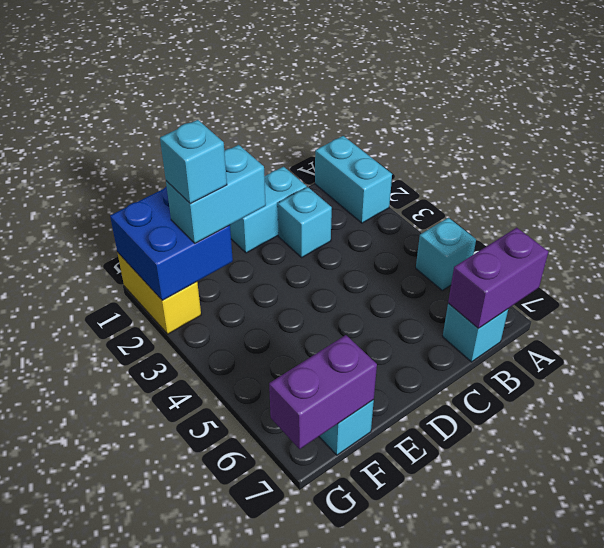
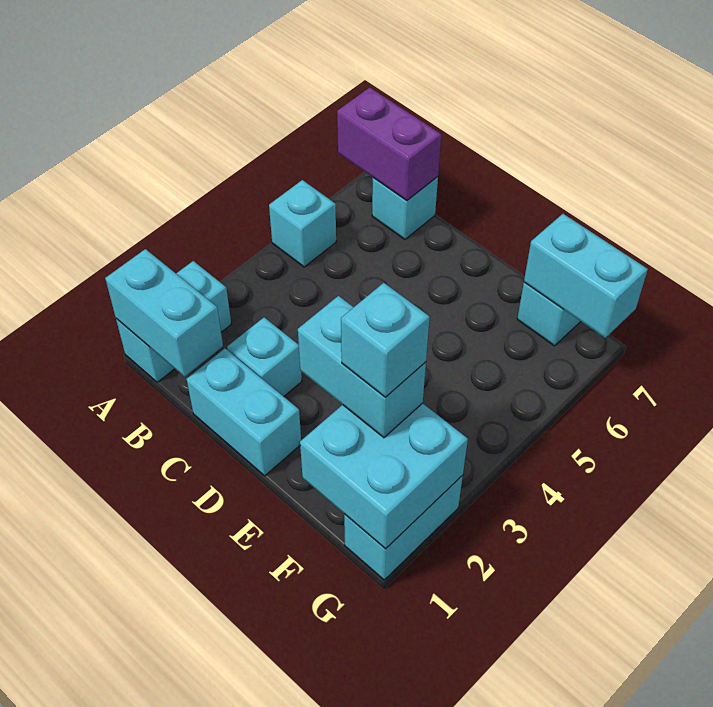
none -> cyan brick A1:B1 level 2
blue brick F1:G2 level 2 -> cyan brick F1:G2 level 2
purple brick F7:G7 level 2 -> cyan brick F7:G7 level 2
yellow brick G1:G2 level 1 -> cyan brick G1:G2 level 1

